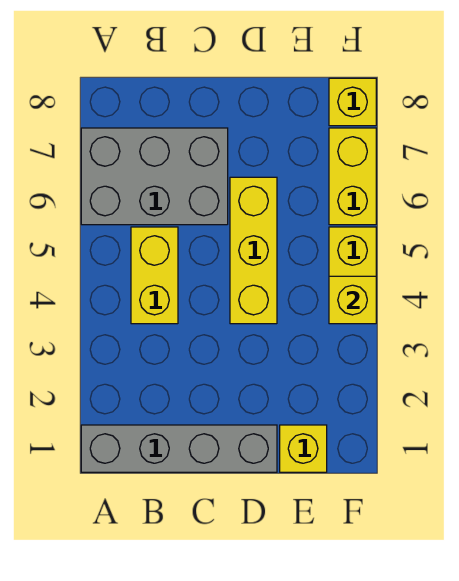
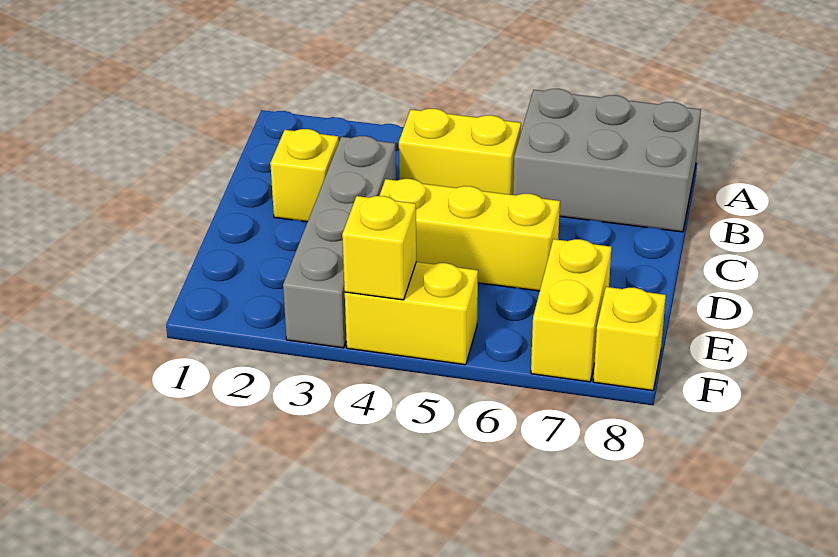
grey brick A1:D1 level 1 -> grey brick C3:F3 level 1
grey brick A6:C7 level 1 -> grey brick A6:B8 level 1
yellow brick E1 level 1 -> yellow brick C2 level 1
yellow brick F6:F7 level 1 -> yellow brick E7:F7 level 1

